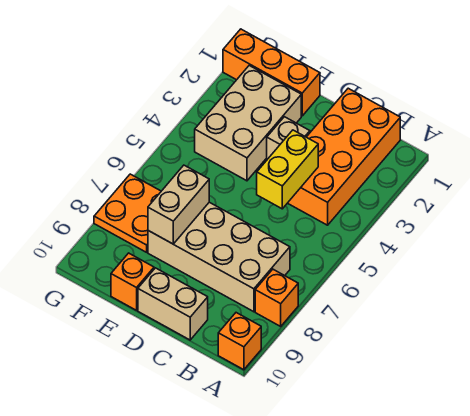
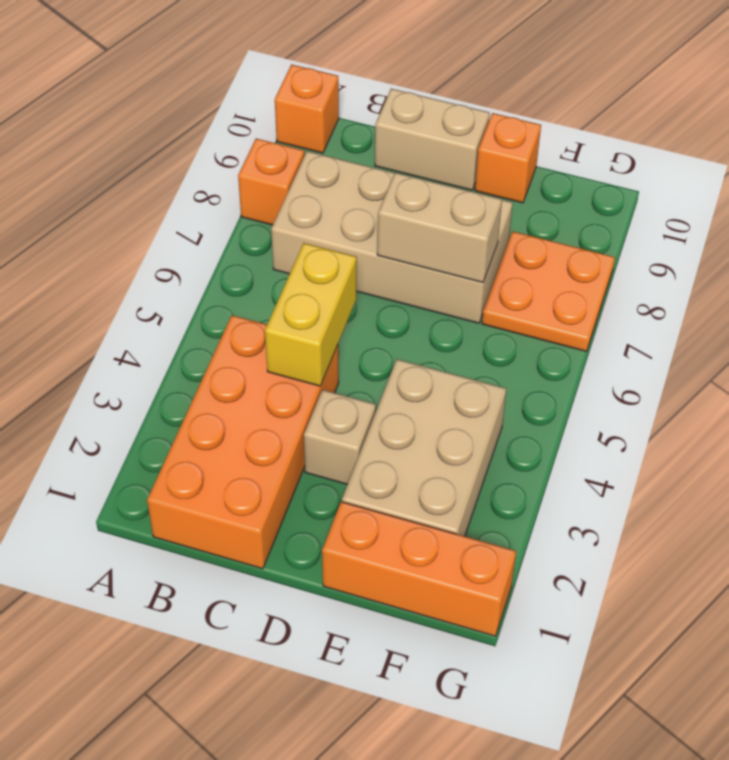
tan brick E7:E8 level 2 -> tan brick D7:E7 level 2

